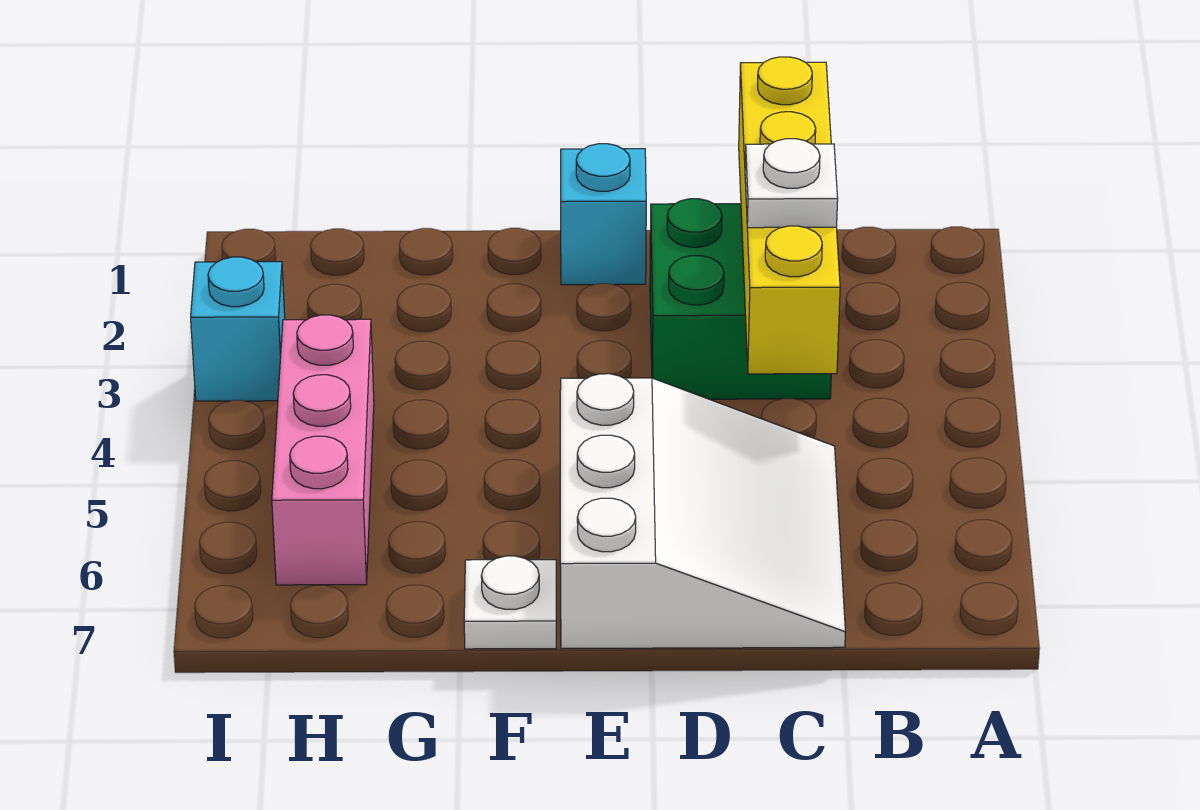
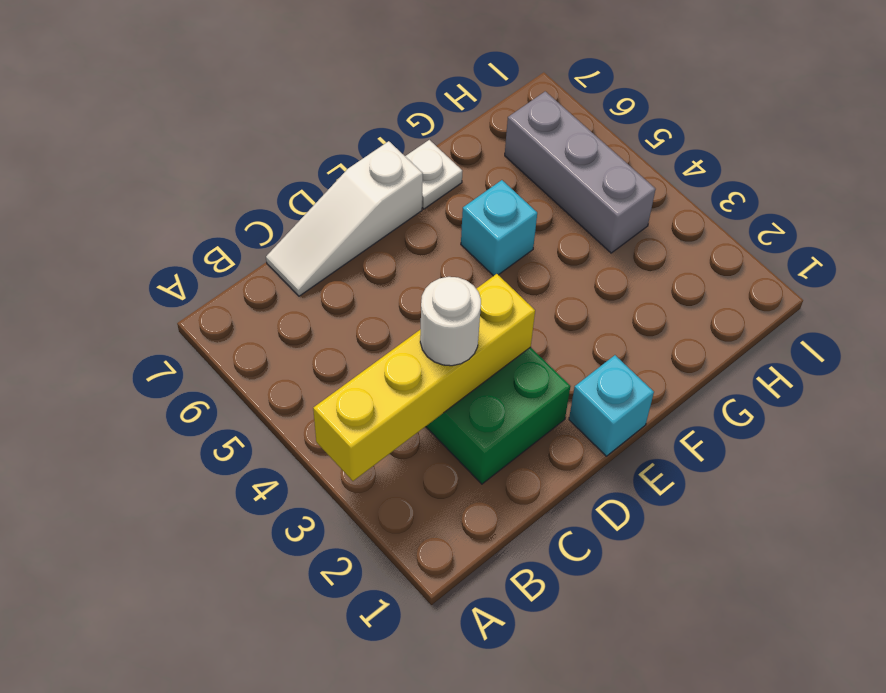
yellow brick C1:C4 level 2 -> yellow brick A3:D3 level 2
white plate C3 level 3 -> white round brick C3 level 3
white slope C5:E7 level 1 top E -> white slope C7:E7 level 1 top E
pink brick H4:H6 level 1 -> grey brick H4:H6 level 1
cyan brick I3 level 1 -> cyan brick F5 level 1

